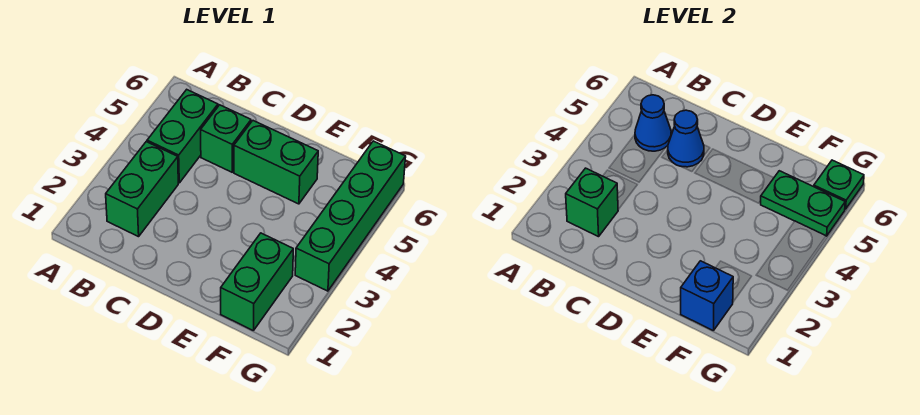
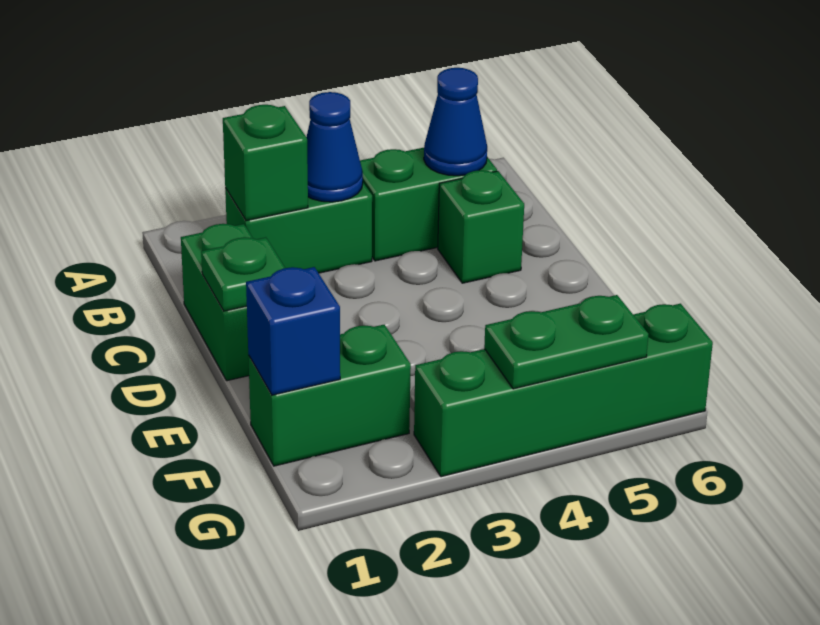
blue cone C5 level 2 -> blue cone B3 level 2
green brick D5:E5 level 1 -> green brick C1:D1 level 1
green plate F5:G5 level 2 -> green plate G4:G5 level 2
green plate G6 level 2 -> green plate D1 level 2

